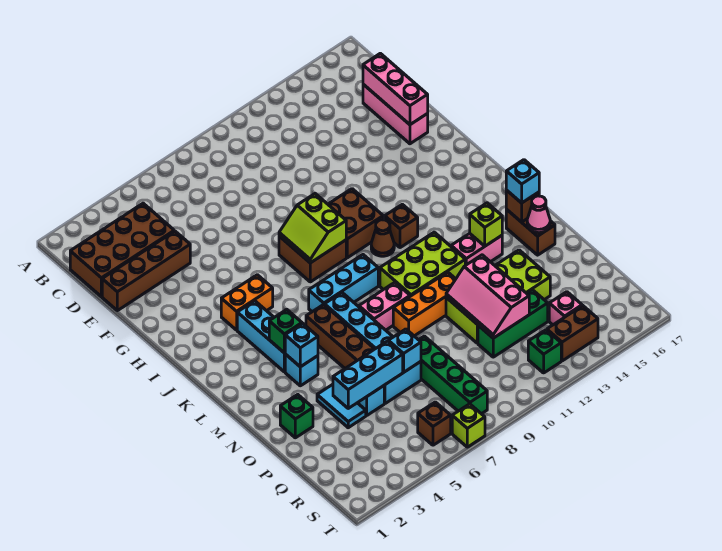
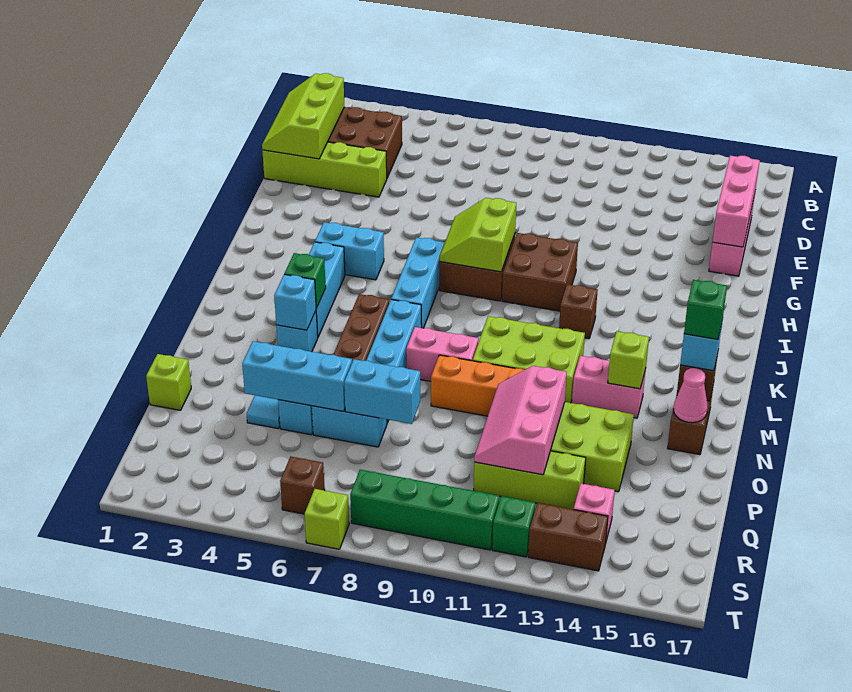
none -> lime slope C1:E2 level 2 top 2
brown brick E1:E4 level 1 -> lime brick E1:E4 level 1
orange brick I4:I5 level 1 -> cyan brick I4:I5 level 1
brown cone J11 level 1 -> none
cyan brick K7:K9 level 1 -> cyan brick I7:K7 level 1
green brick O2 level 1 -> green brick M16 level 4
none -> lime brick P1 level 1
cyan brick P7 level 2 -> cyan brick P7:P8 level 2
green brick P8:S8 level 1 -> green brick S8:S11 level 1
green brick Q11:Q13 level 1 -> lime brick Q11:Q13 level 1

